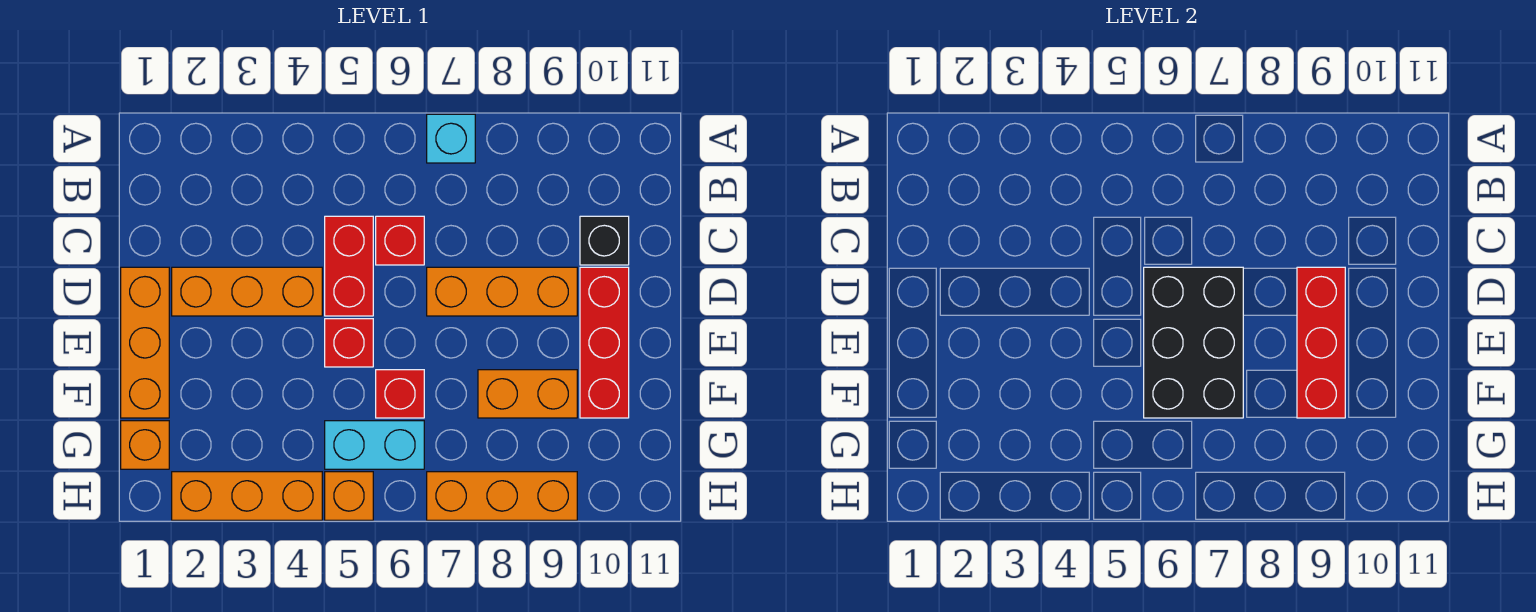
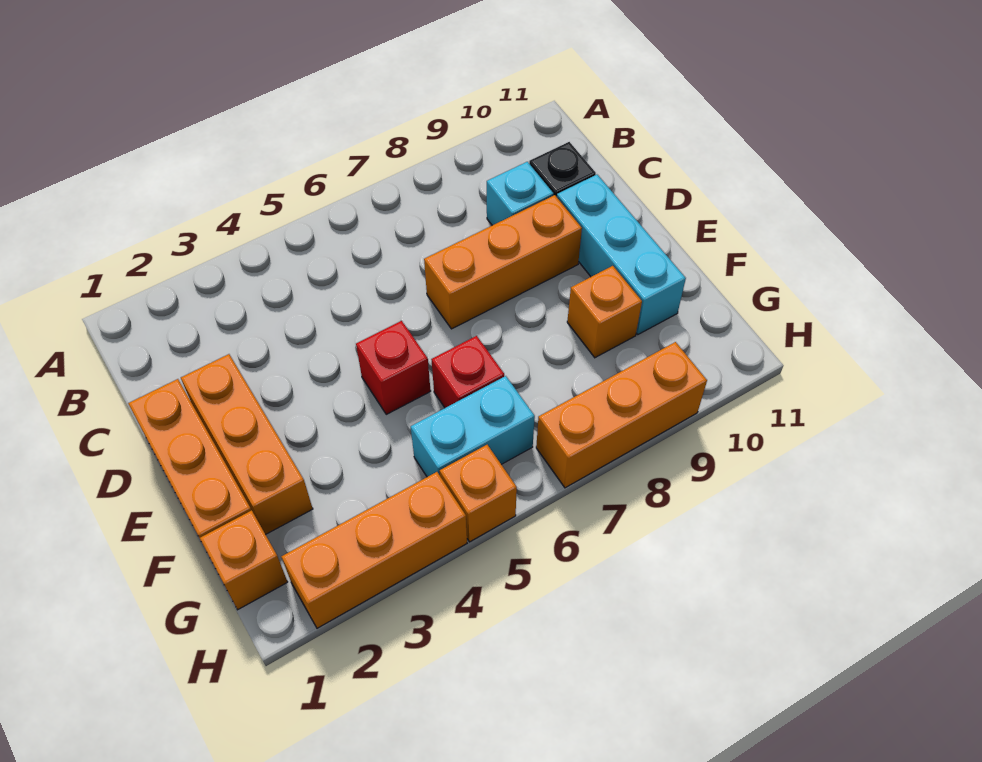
cyan brick A7 level 1 -> cyan brick C9 level 1
red brick C5:D5 level 1 -> none
red brick C6 level 1 -> none
orange brick D2:D4 level 1 -> orange brick D2:F2 level 1
black brick D6:F7 level 2 -> none
red brick D9:F9 level 2 -> none
red brick D10:F10 level 1 -> cyan brick D10:F10 level 1
orange brick F8:F9 level 1 -> orange brick F9 level 1

